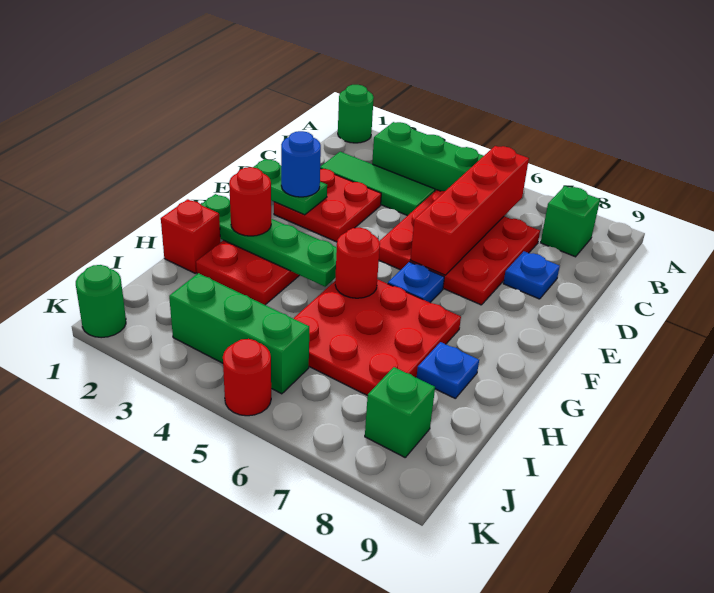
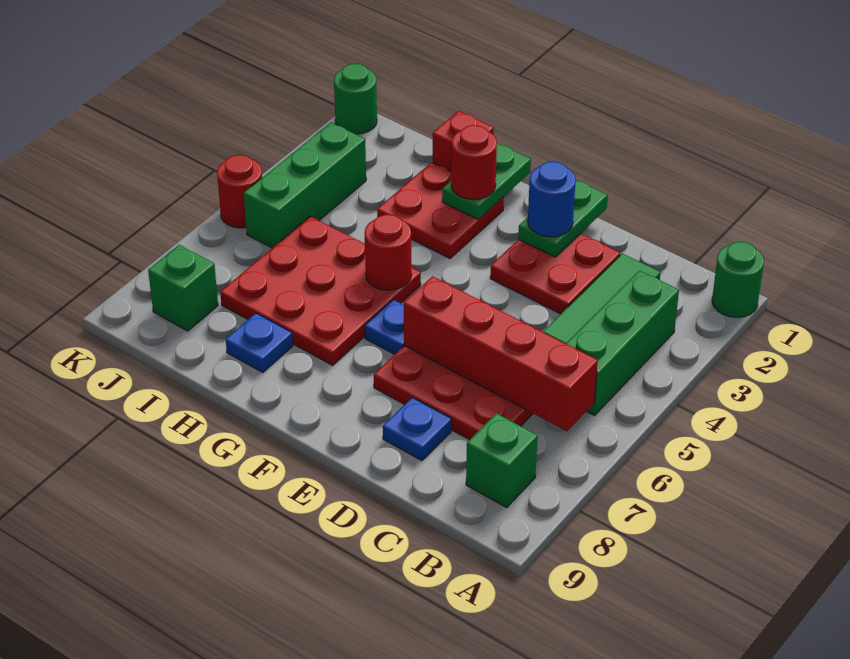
green plate G1:G4 level 2 -> green plate G1:G2 level 2

